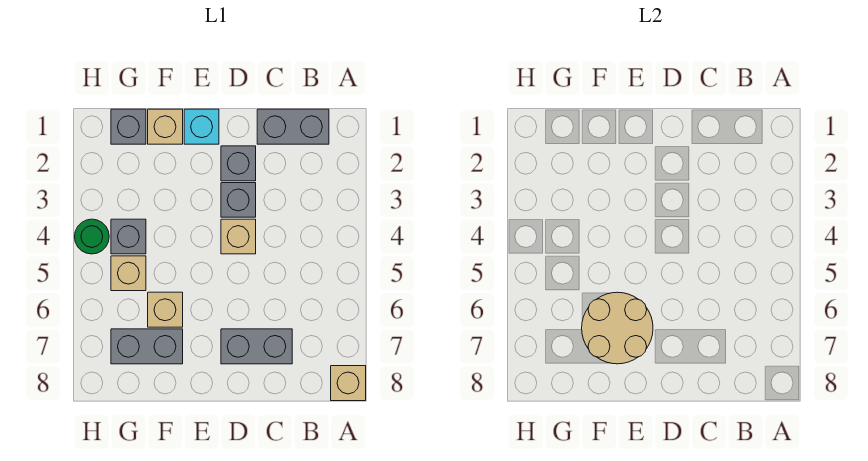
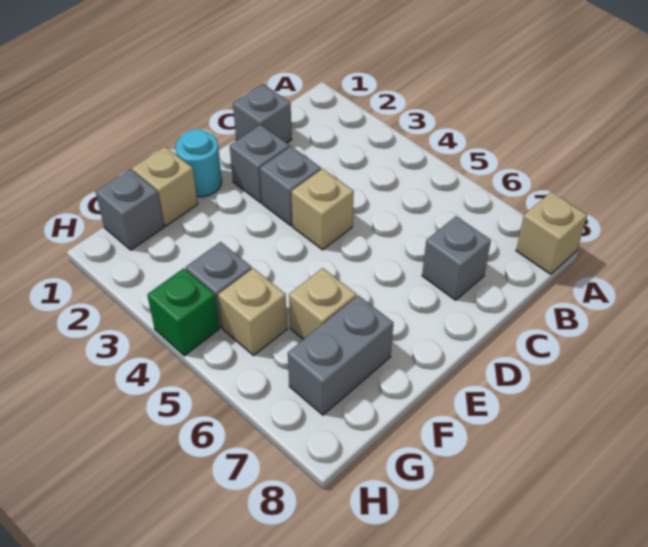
grey brick B1:C1 level 1 -> grey brick C1 level 1
grey brick C7:D7 level 1 -> grey brick C7 level 1
cyan brick E1 level 1 -> cyan round brick E1 level 1
tan round brick E6:F7 level 2 -> none
green round brick H4 level 1 -> green brick H4 level 1

